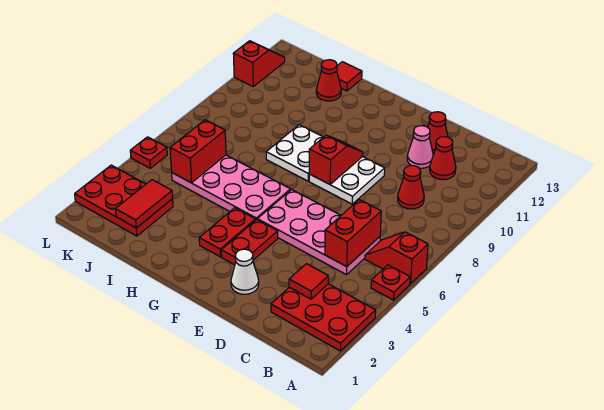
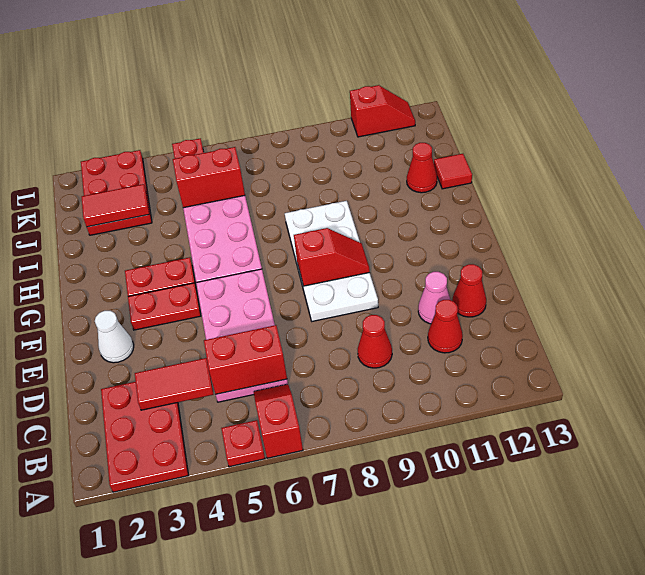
red tile C3 level 2 -> red tile C3:C4 level 2

